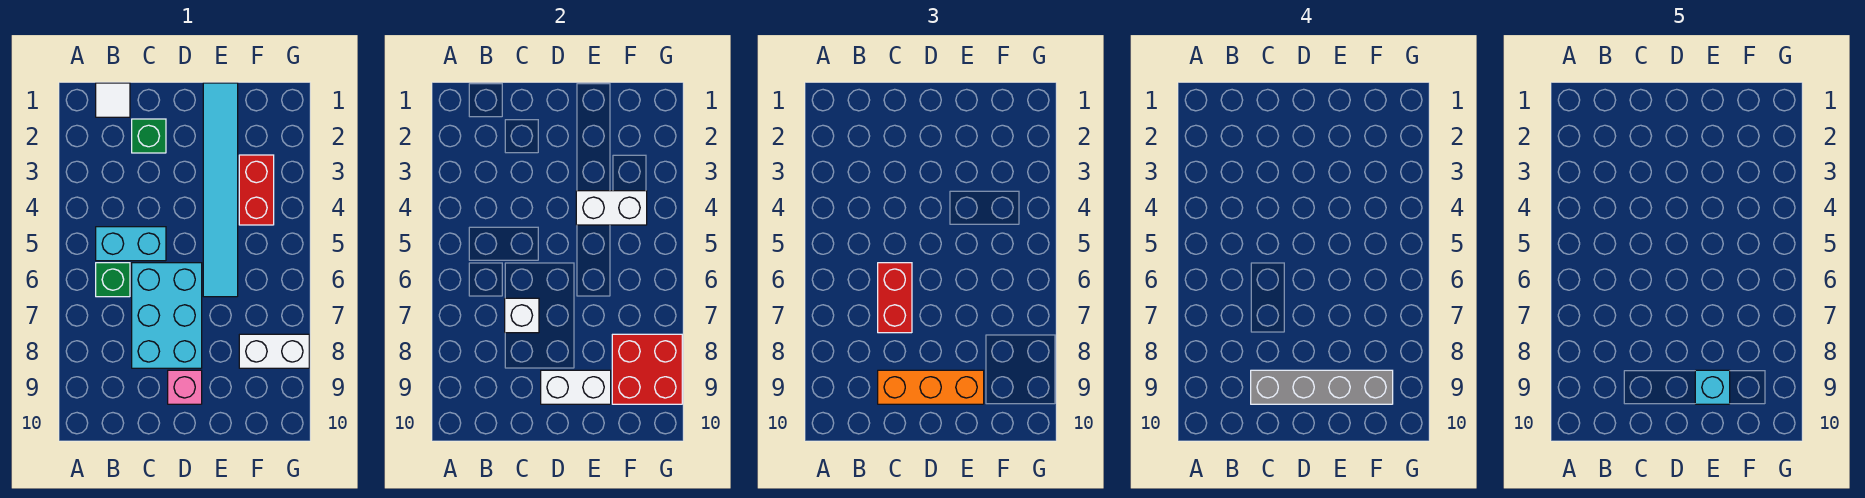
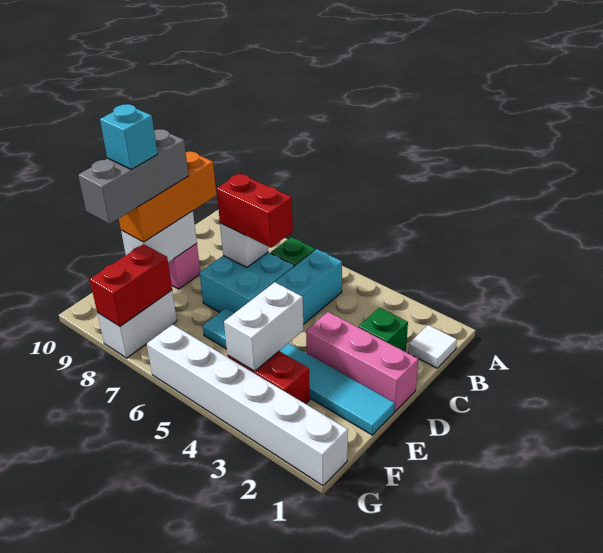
cyan brick C6:D8 level 1 -> cyan brick C6:D7 level 1
grey brick C9:F9 level 4 -> grey brick D9:F9 level 4
none -> pink brick D1:D3 level 1
red brick F8:G9 level 2 -> red brick F8:G8 level 2
none -> white brick G1:G6 level 1

